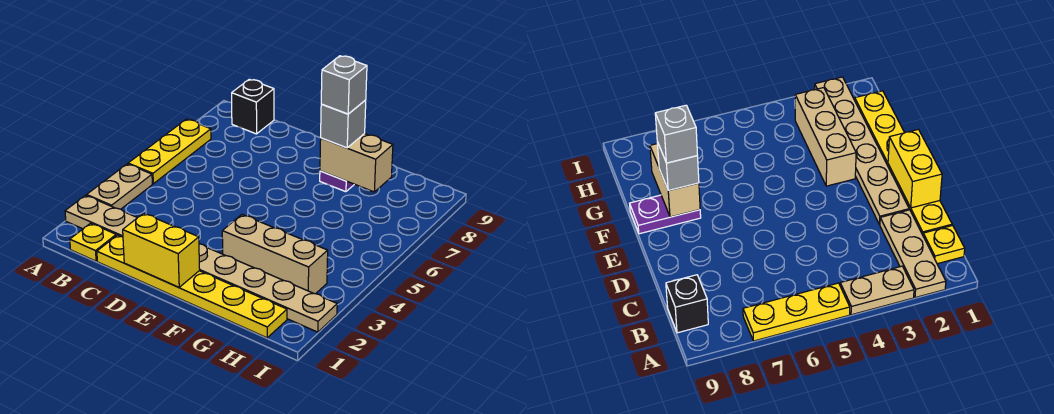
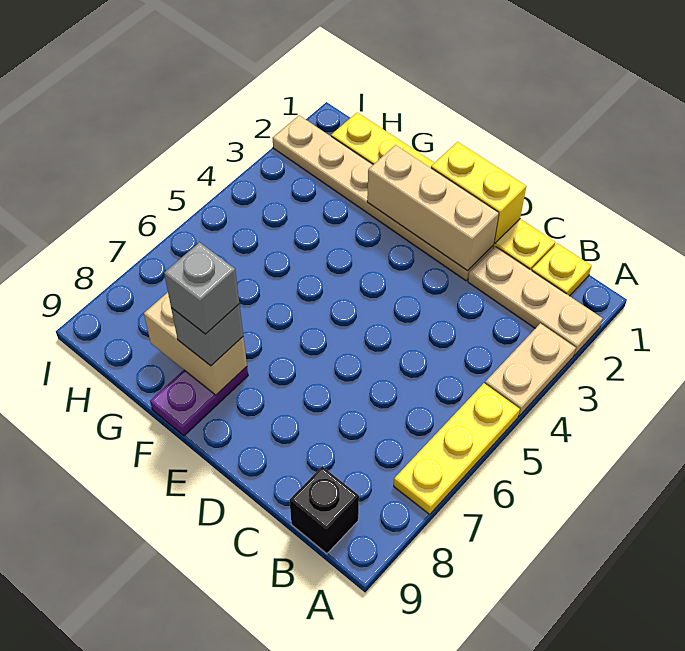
tan brick F3:H3 level 1 -> tan brick D2:F2 level 2

